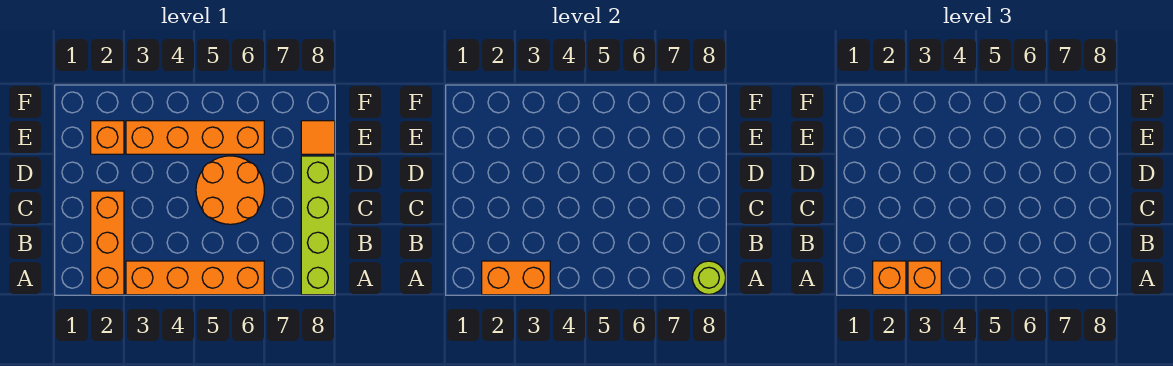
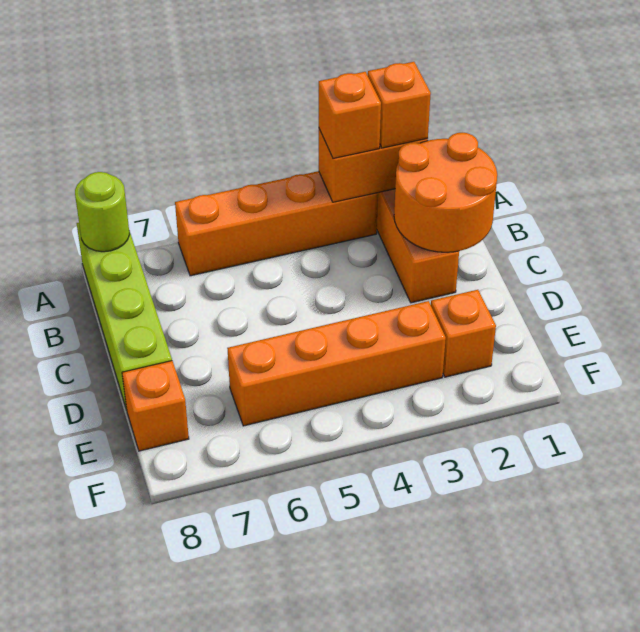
orange round brick C5:D6 level 1 -> orange round brick B1:C2 level 2
orange tile E8 level 1 -> orange brick E8 level 1

